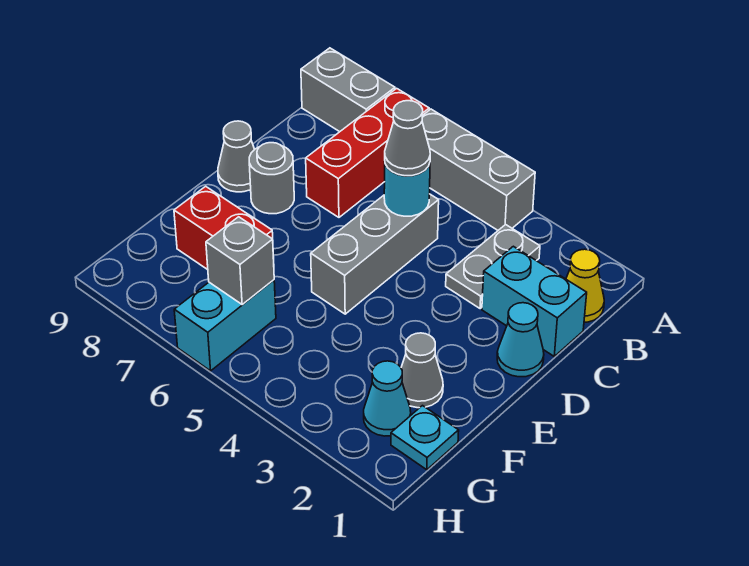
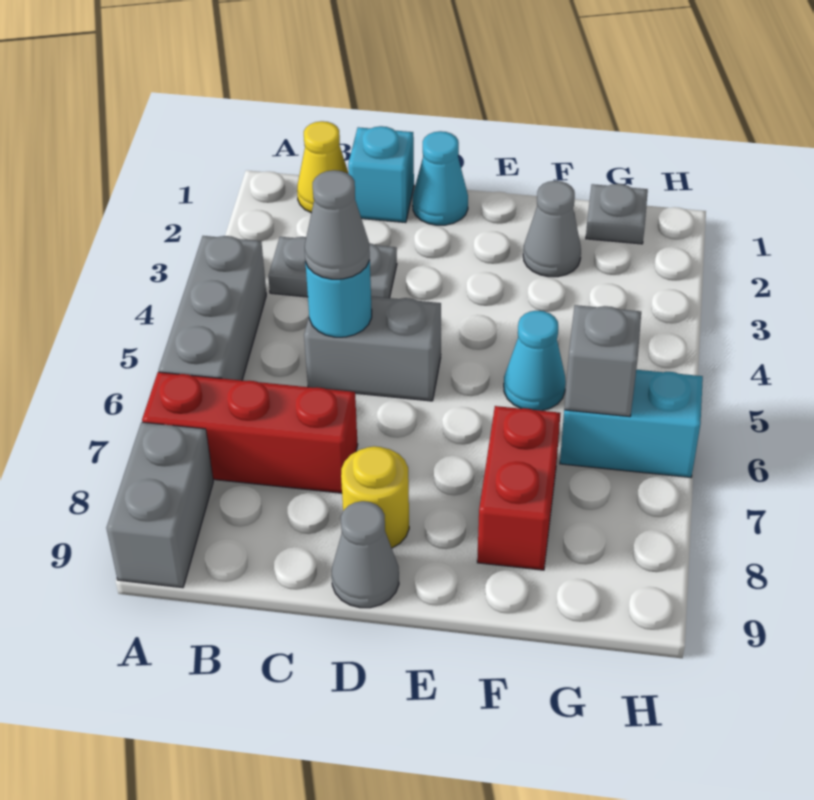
cyan brick C1:C2 level 1 -> cyan brick C1 level 1
grey brick C5:E5 level 1 -> grey brick C5:D5 level 1
grey round brick D8 level 1 -> yellow round brick D8 level 1
cyan plate G1 level 1 -> grey plate G1 level 1
cyan cone G2 level 1 -> cyan cone F5 level 1

